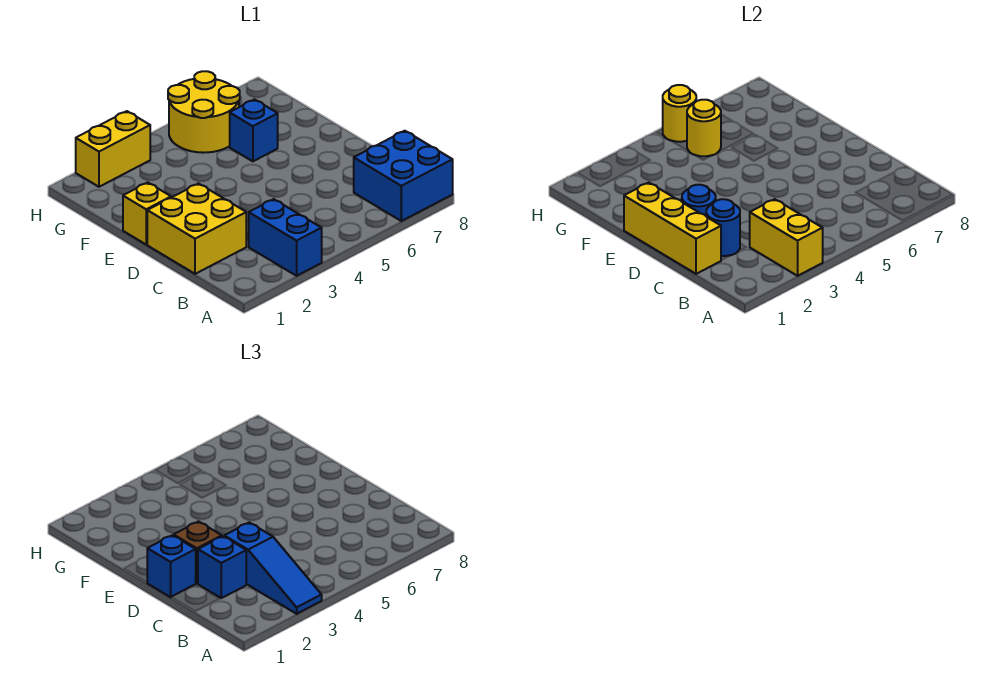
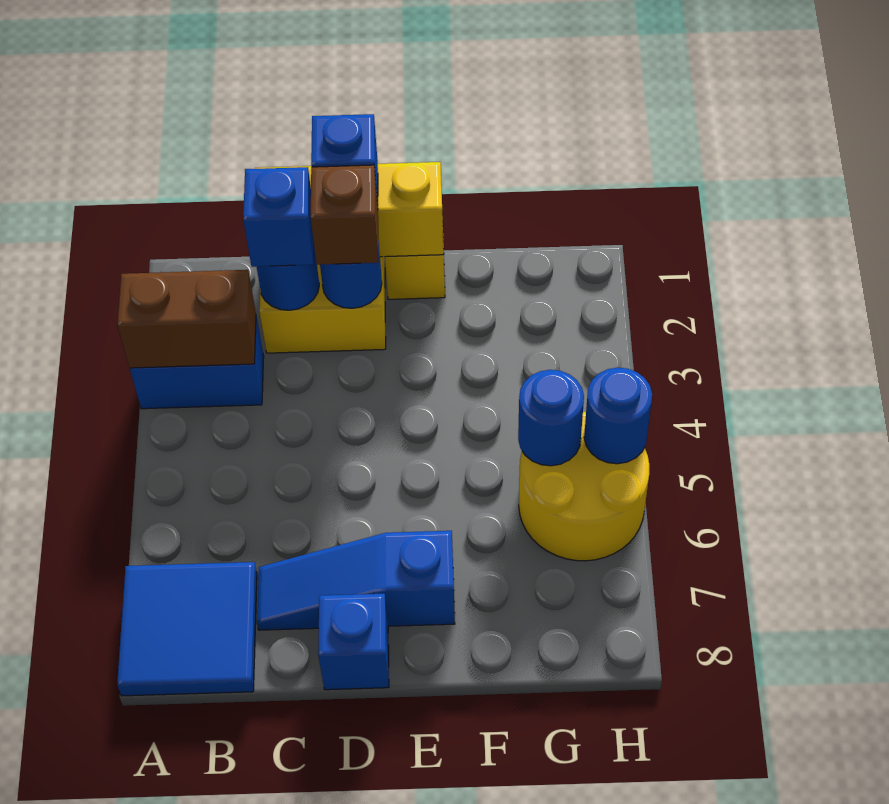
yellow brick A3:B3 level 2 -> brown brick A3:B3 level 2
blue slope A3:C3 level 3 top C -> blue slope C7:E7 level 1 top E
blue brick A7:B8 level 1 -> blue tile A7:B8 level 1
blue brick F6 level 1 -> blue brick D8 level 1
yellow round brick G5 level 2 -> blue round brick G5 level 2
yellow brick H2:H3 level 1 -> none
yellow round brick H5 level 2 -> blue round brick H5 level 2

